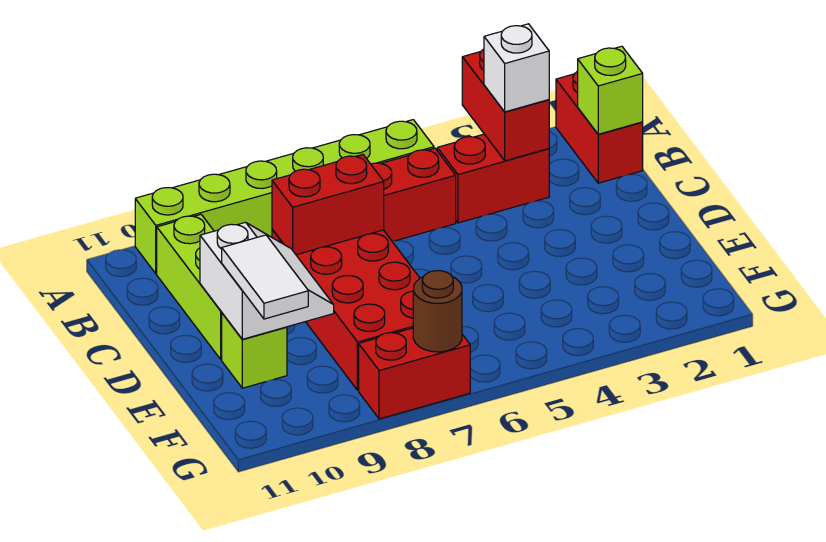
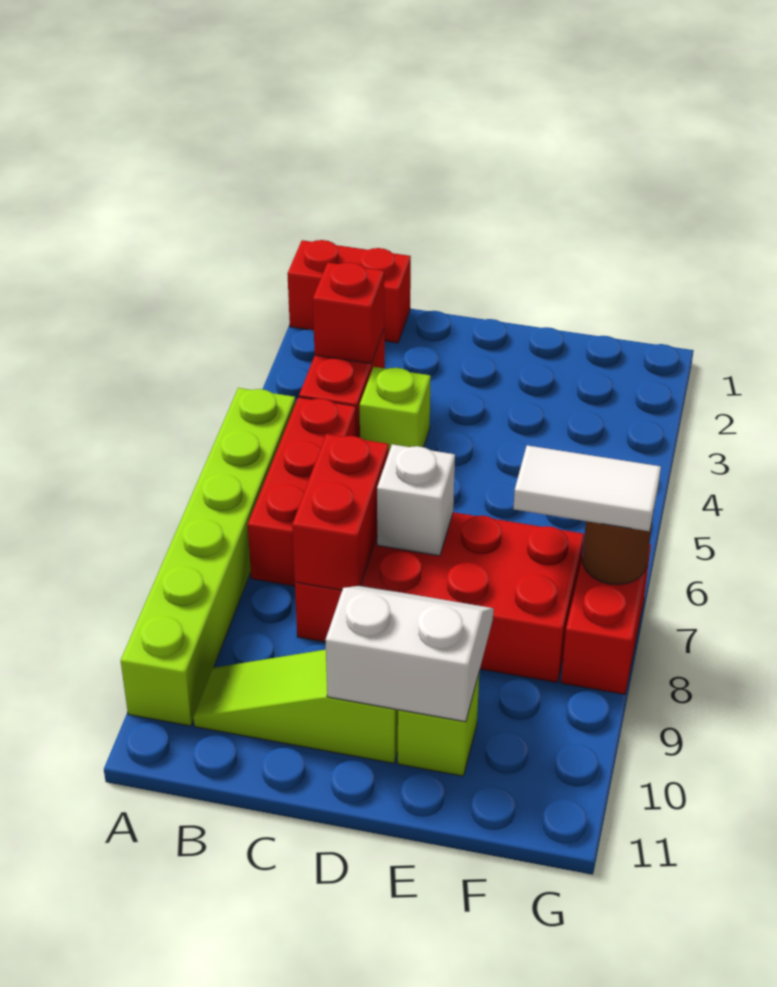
red brick A3:B3 level 2 -> red brick B3 level 2
lime brick B1 level 2 -> lime brick C4 level 1
white brick B3 level 3 -> white brick D7 level 2
lime brick B10:D10 level 1 -> lime slope B10:D10 level 1 top D
white tile E10:F10 level 3 -> white tile F7:G7 level 3

